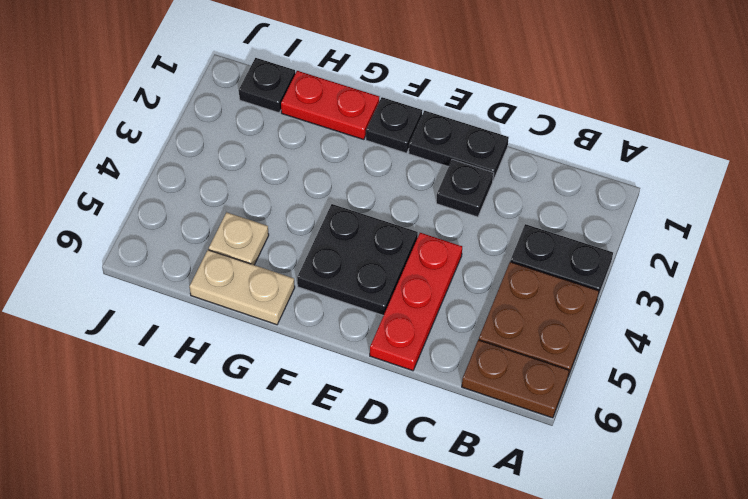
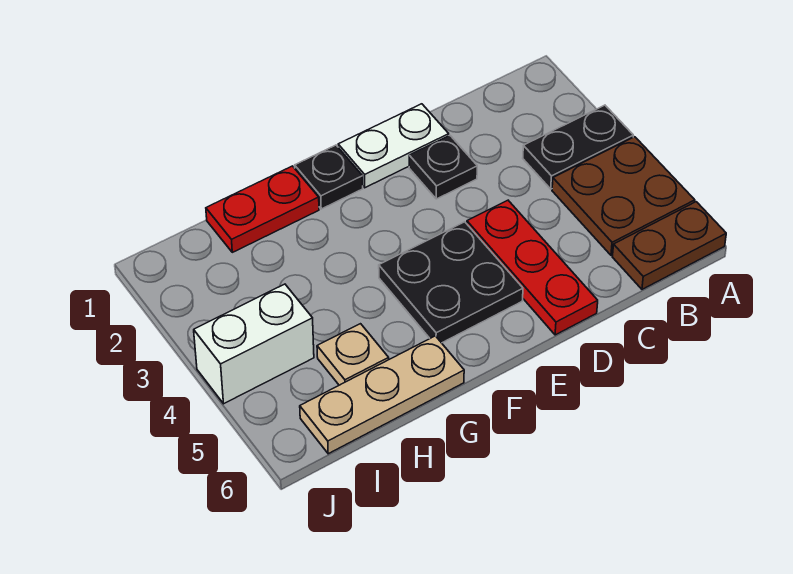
black plate D1:E1 level 1 -> white plate D1:E1 level 1
tan plate G6:H6 level 1 -> tan plate G6:I6 level 1
black plate I1 level 1 -> none
none -> white brick I4:J4 level 1

